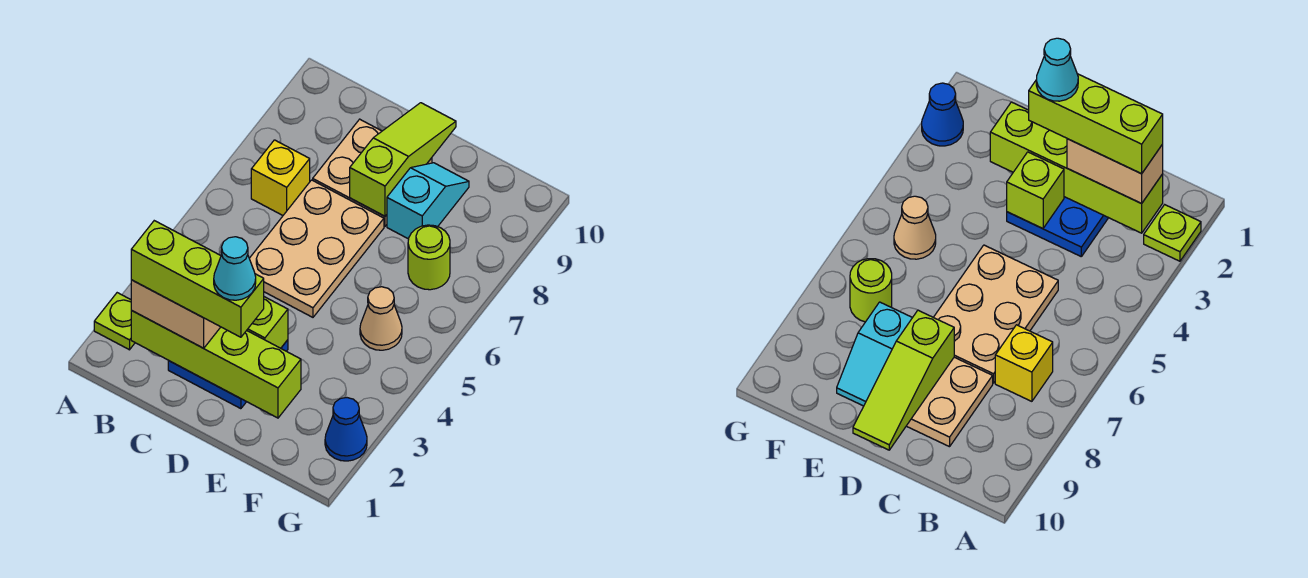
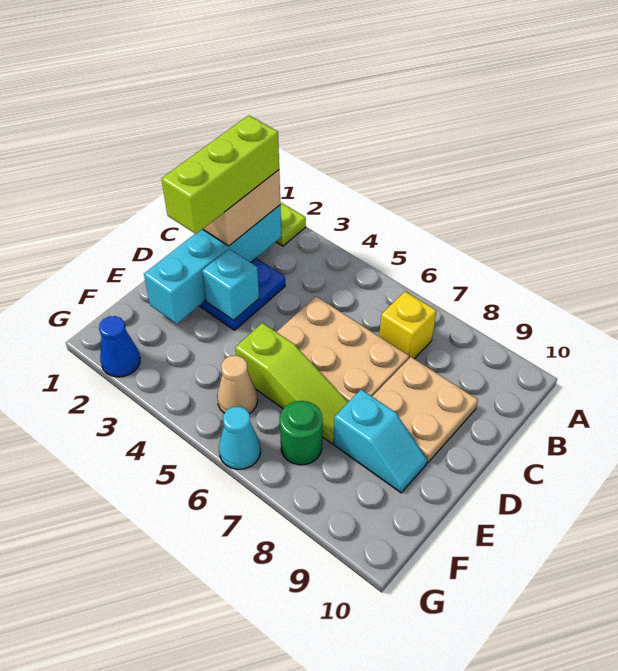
lime brick B2:E2 level 2 -> cyan brick B2:E2 level 2
cyan cone D2 level 5 -> cyan cone G6 level 1
lime brick D3 level 2 -> cyan brick D3 level 2
lime slope D8:D10 level 2 top 8 -> lime slope E5:E7 level 1 top 5
lime round brick F7 level 1 -> green round brick F7 level 1

